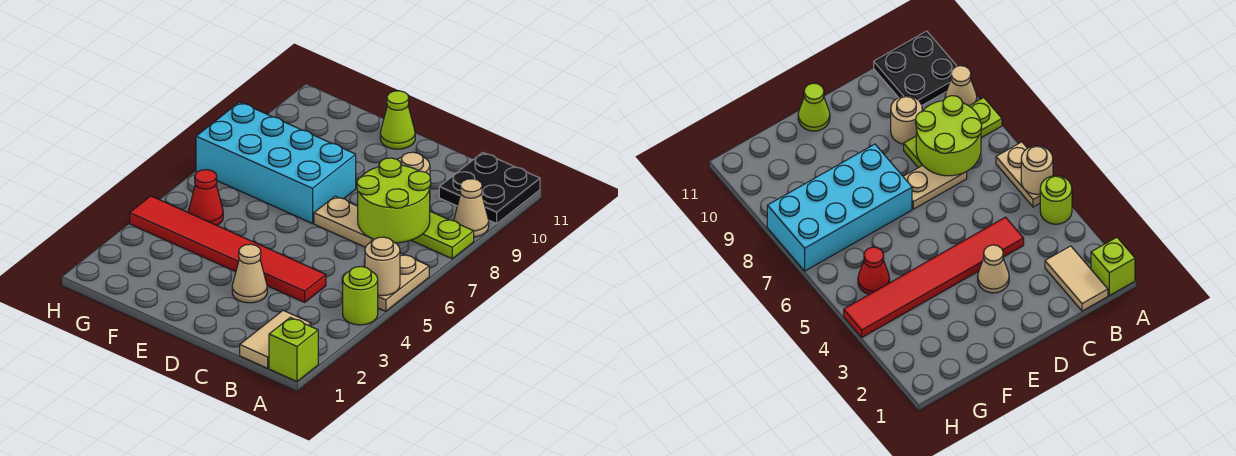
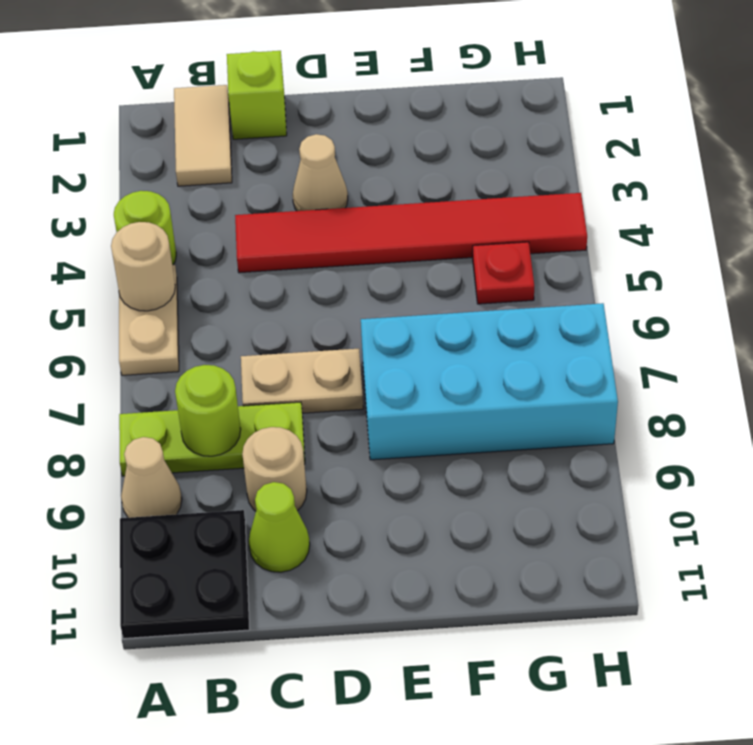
lime brick A1 level 1 -> lime brick C1 level 1
lime round brick B7:C8 level 2 -> lime round brick B8 level 2
lime cone E11 level 1 -> lime cone C10 level 1
red cone G5 level 1 -> red plate G5 level 1

